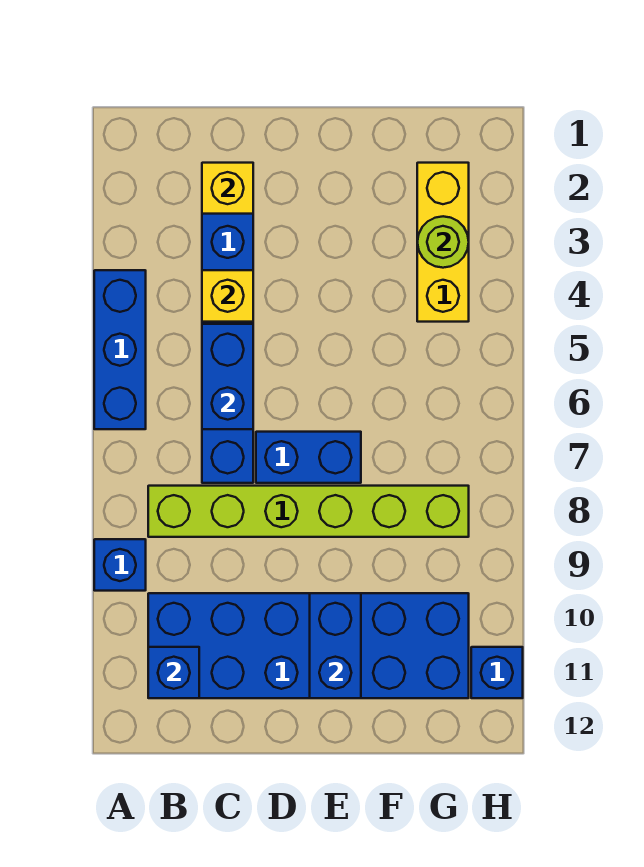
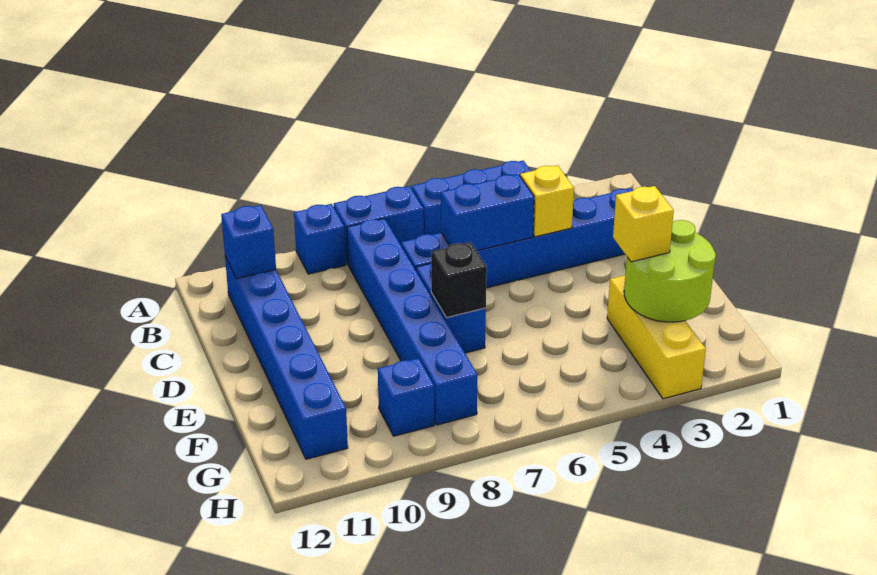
lime brick B8:G8 level 1 -> blue brick B8:G8 level 1
blue brick B10:G11 level 1 -> blue brick B11:G11 level 1
yellow brick C2 level 2 -> yellow brick F3 level 3
none -> black brick E7 level 2
blue brick E10:E11 level 2 -> blue brick A7:A8 level 1
yellow brick G2:G4 level 1 -> yellow brick F3:H3 level 1
lime round brick G3 level 2 -> lime round brick F2:G3 level 2
blue brick H11 level 1 -> blue brick G9 level 1

